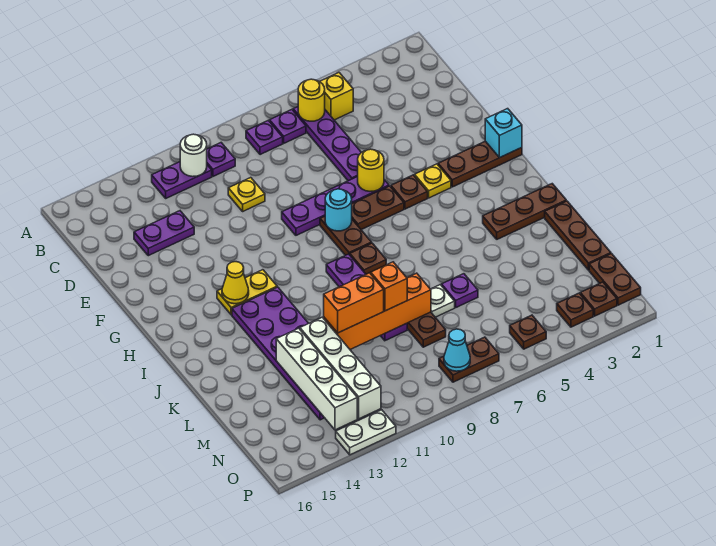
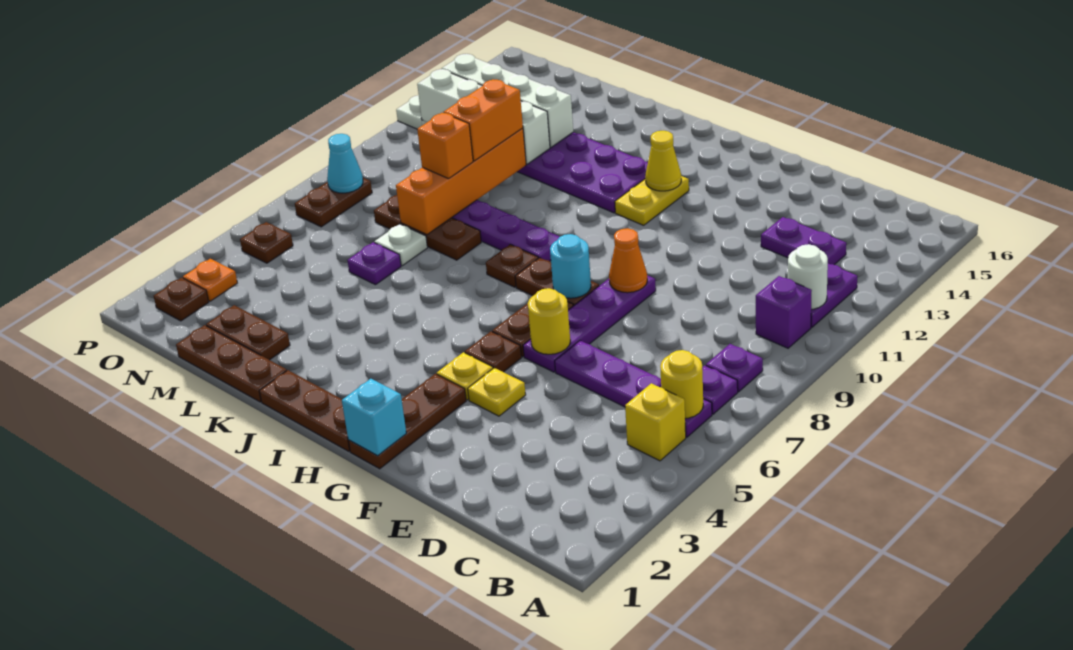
purple plate B10 level 1 -> purple brick B10 level 1
yellow plate D10 level 1 -> yellow plate F4 level 1
purple plate D13:D14 level 1 -> purple plate C13:D13 level 1
none -> orange cone F9 level 2
brown plate J1:J3 level 1 -> brown plate H1:J1 level 1
brown plate N1:O1 level 1 -> brown plate L2:M2 level 1
brown plate O3 level 1 -> orange plate O3 level 1

